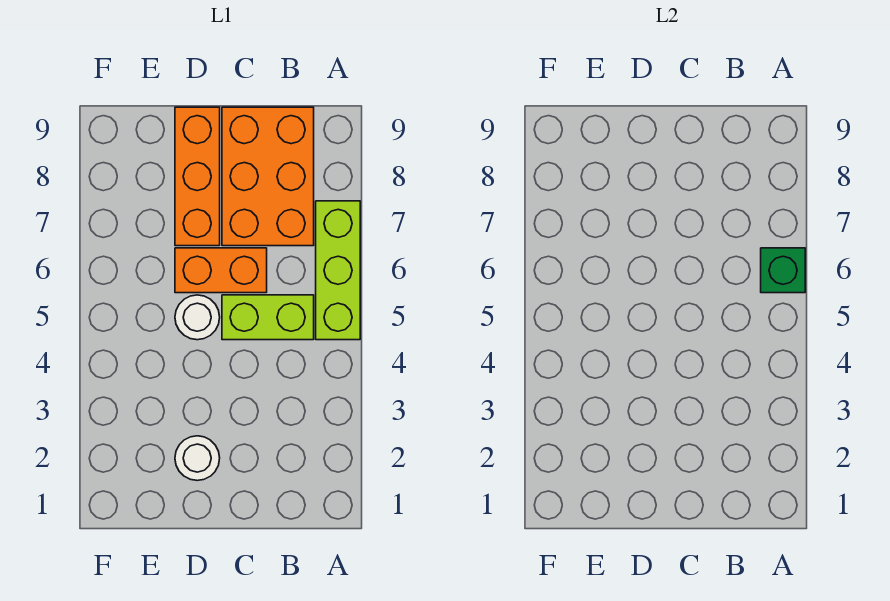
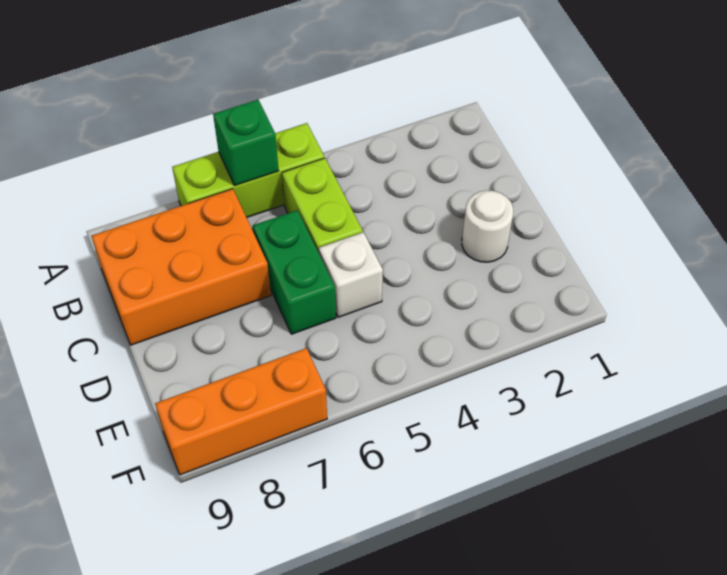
orange brick C6:D6 level 1 -> green brick C6:D6 level 1
white round brick D5 level 1 -> white brick D5 level 1
orange brick D7:D9 level 1 -> orange brick F7:F9 level 1

